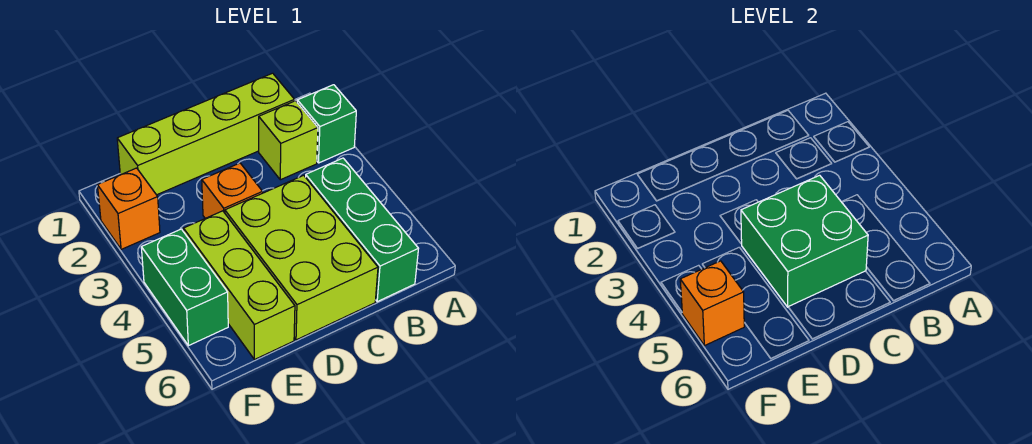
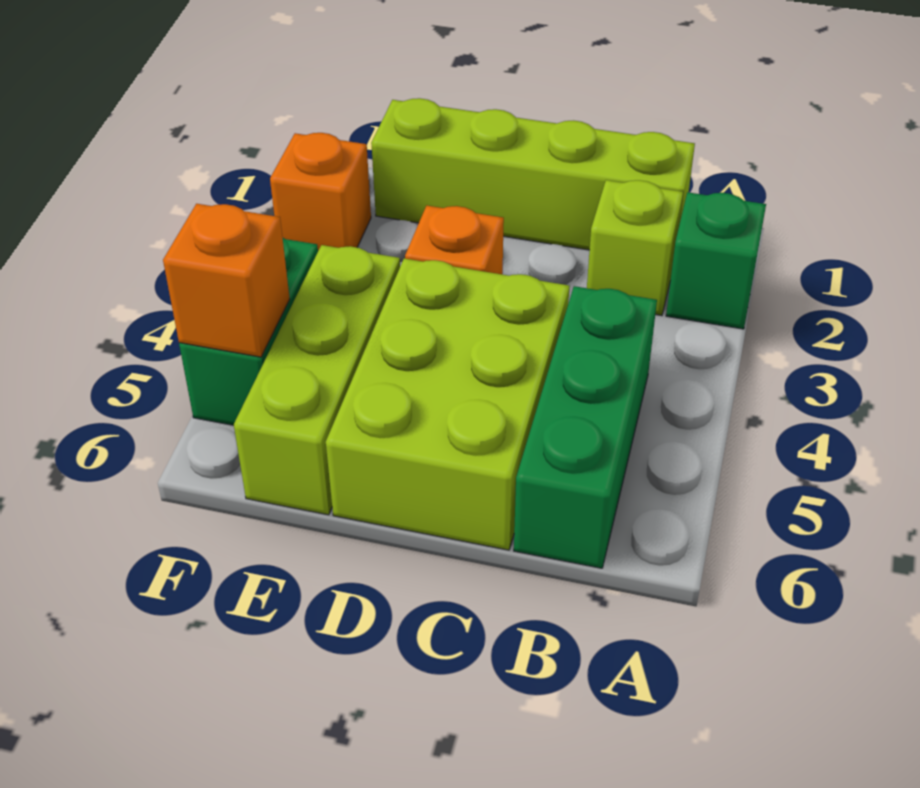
green brick C4:D5 level 2 -> none

